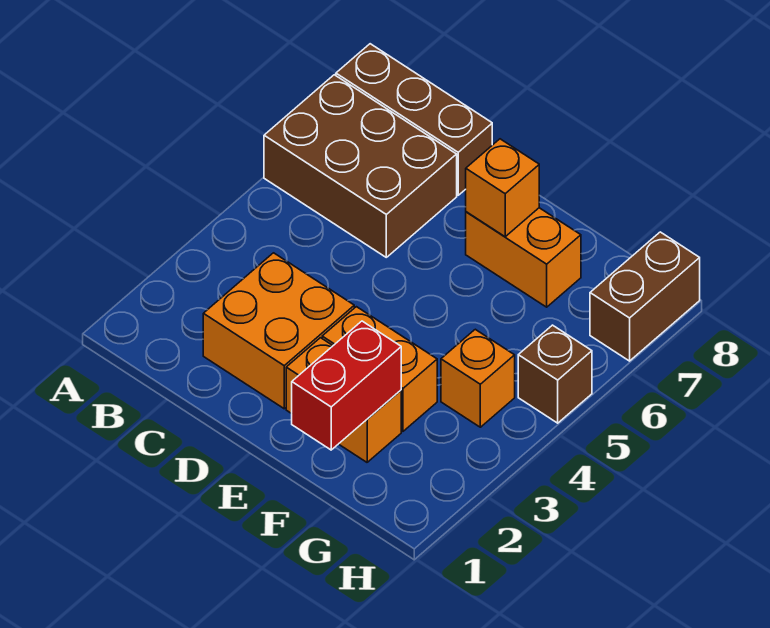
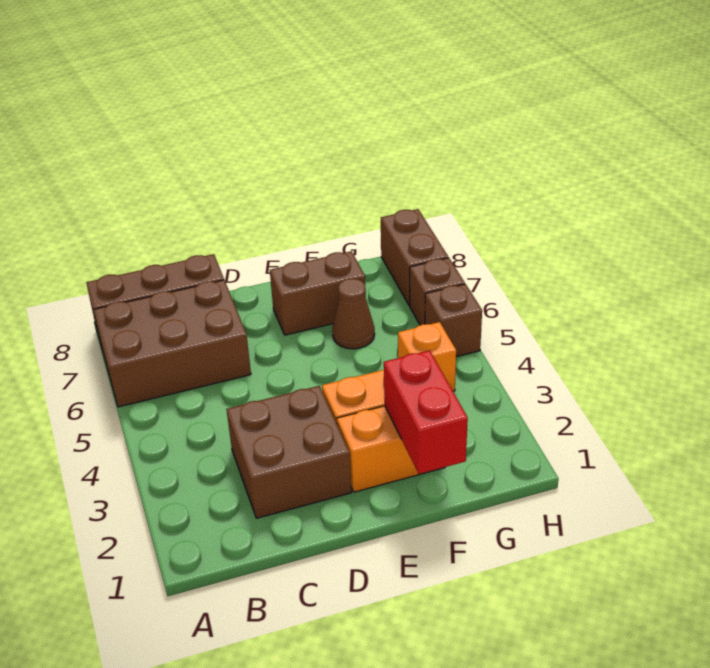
orange brick C2:D3 level 1 -> brown brick C2:D3 level 1
orange brick E7:F7 level 1 -> brown brick E7:F7 level 1
orange brick E7 level 2 -> none
none -> brown cone F6 level 1
none -> brown brick H6 level 1

